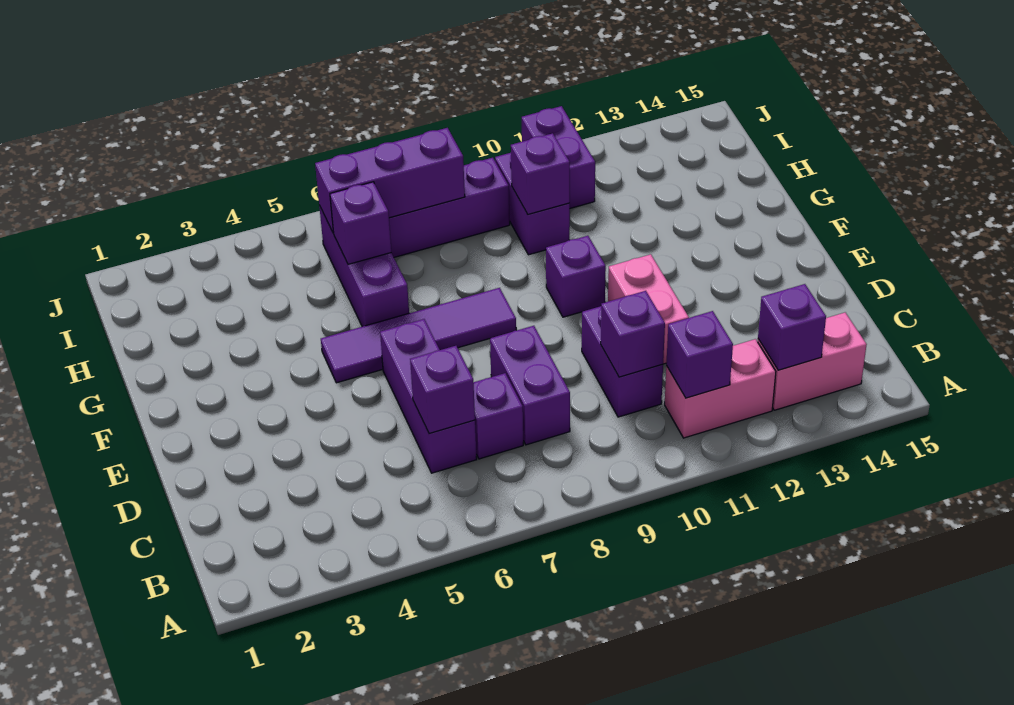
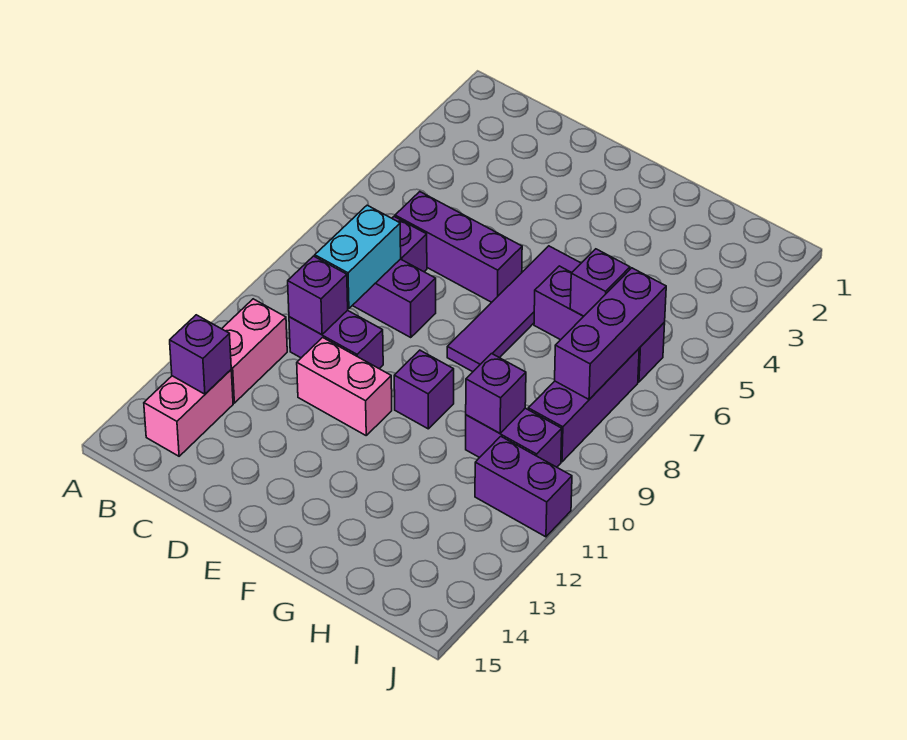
purple brick B11 level 2 -> none
purple brick C6 level 2 -> none
none -> cyan brick C8:C9 level 2

